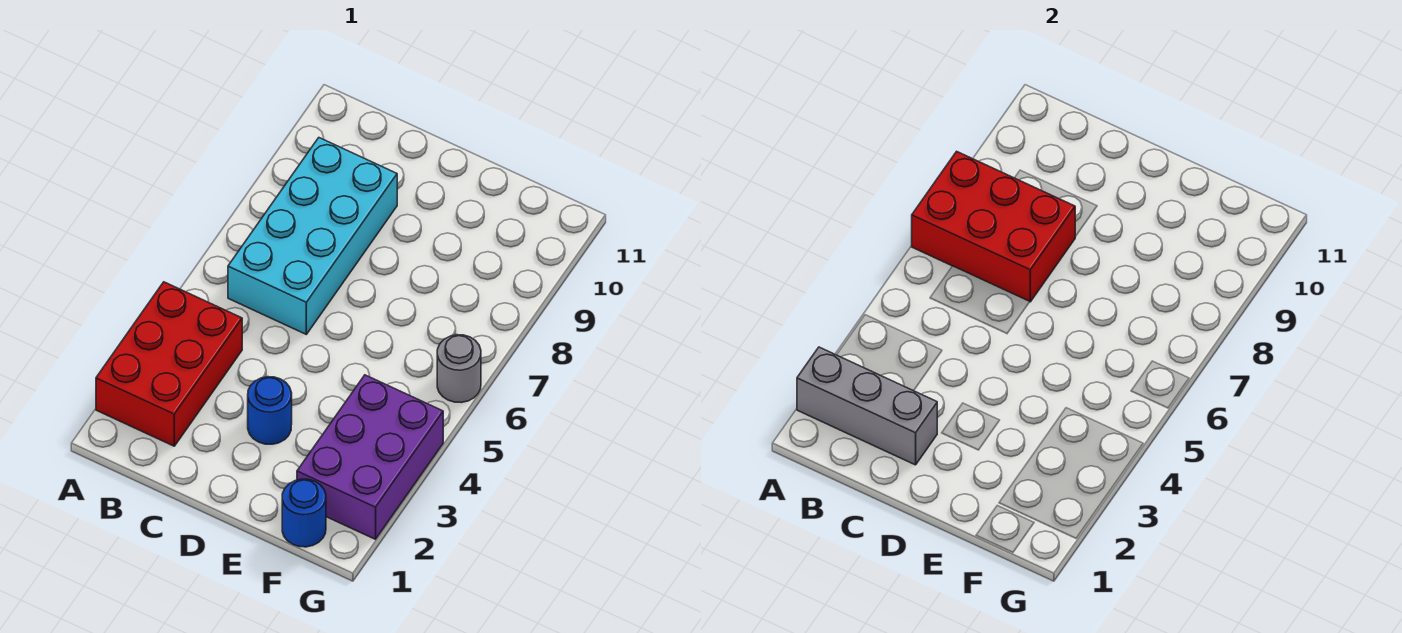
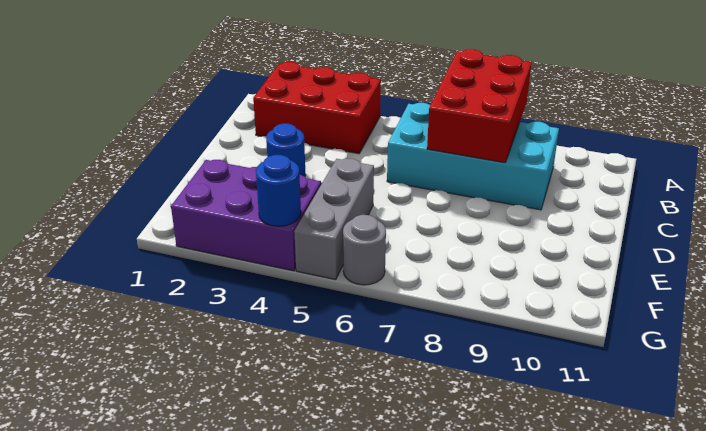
grey brick A2:C2 level 2 -> grey brick E5:G5 level 1
blue round brick F1 level 1 -> blue round brick G4 level 2

